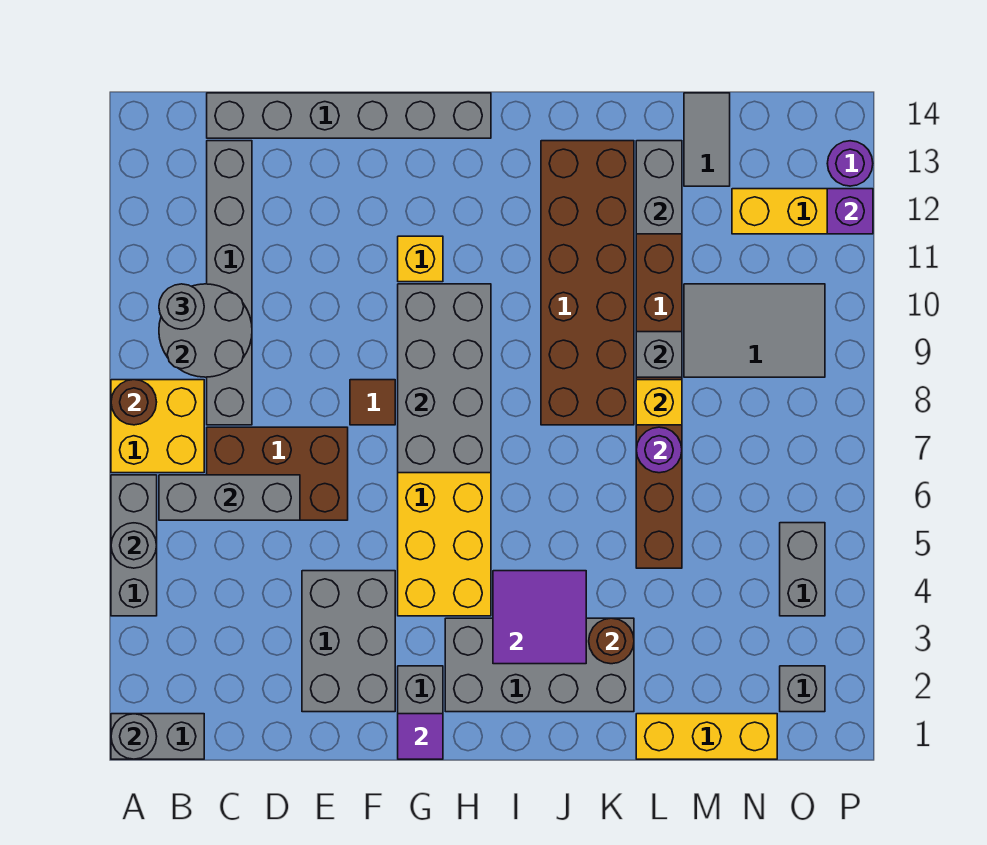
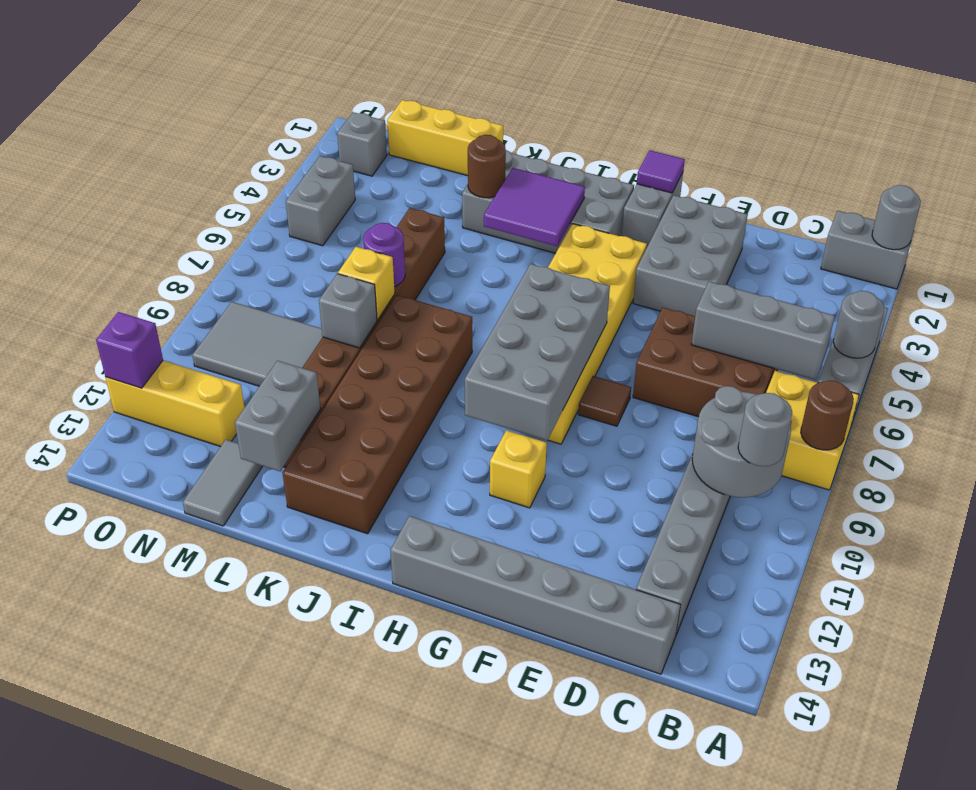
purple round brick P13 level 1 -> none

